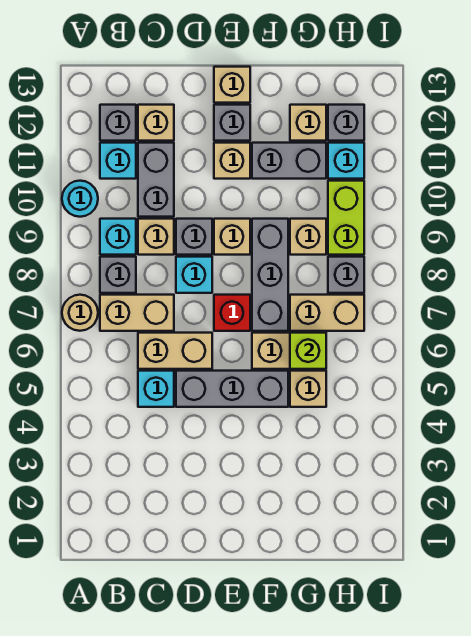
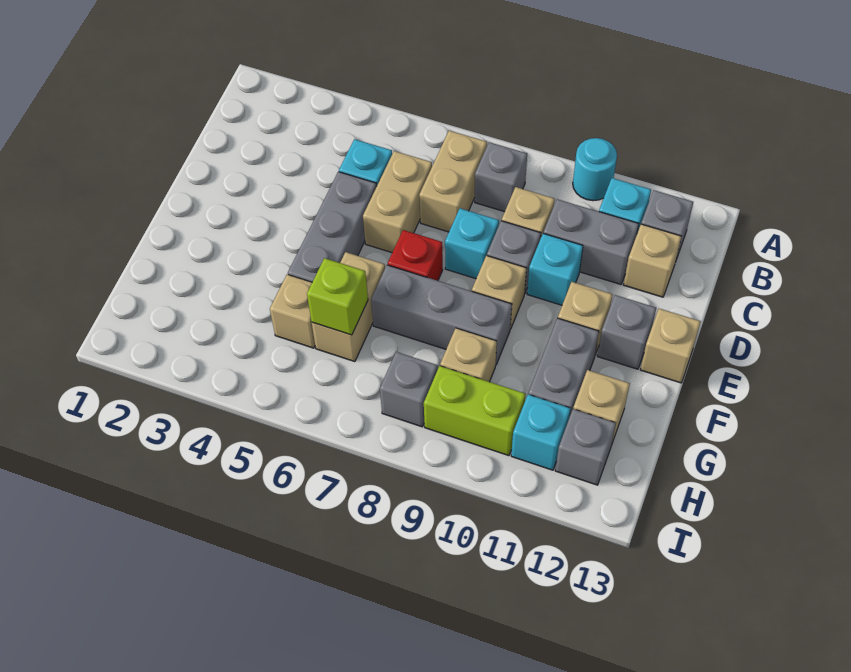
tan round brick A7 level 1 -> none
cyan brick B9 level 1 -> cyan brick D10 level 1
tan brick G7:H7 level 1 -> none

